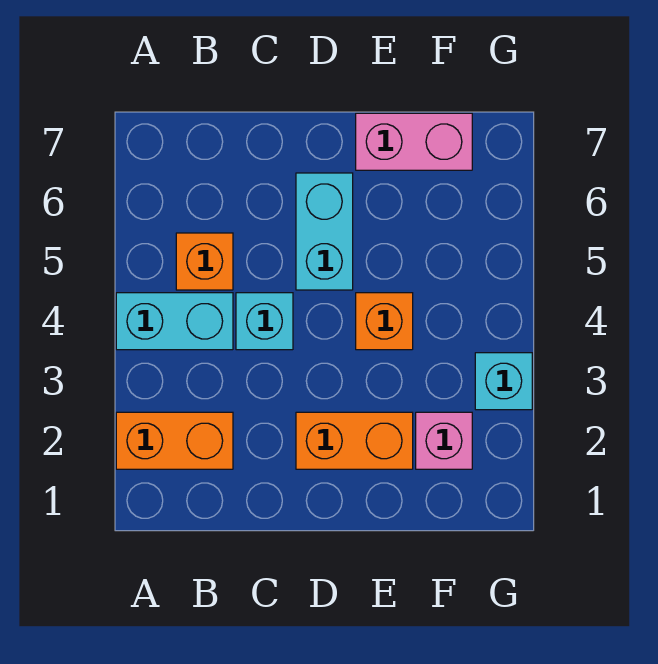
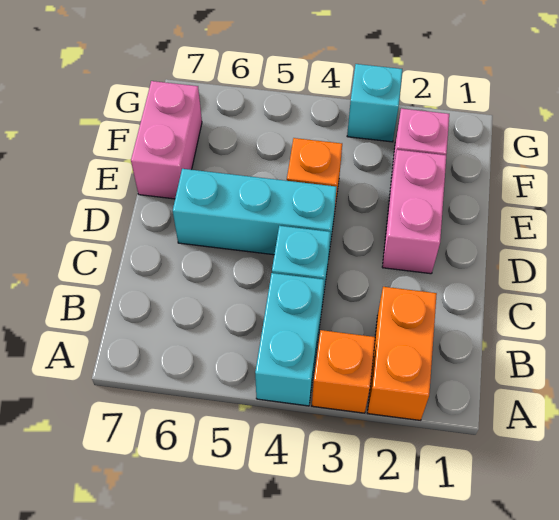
orange brick B5 level 1 -> orange brick A3 level 1
orange brick D2:E2 level 1 -> pink brick D2:E2 level 1
cyan brick D5:D6 level 1 -> cyan brick D4:D6 level 1

